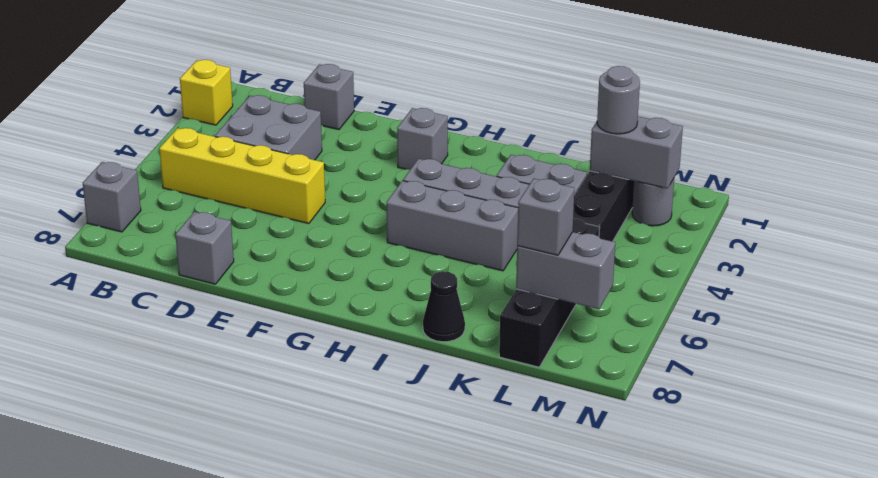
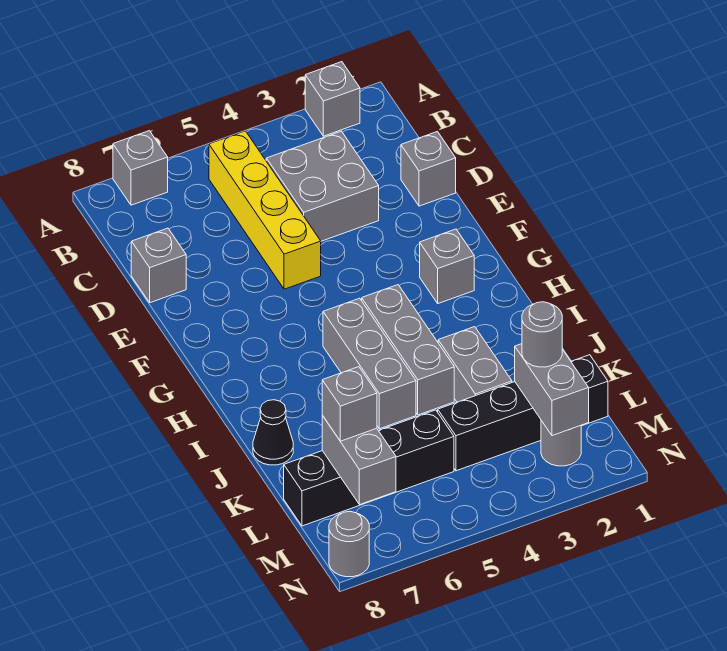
yellow brick A2 level 1 -> grey brick A2 level 1
none -> grey round brick N8 level 1

